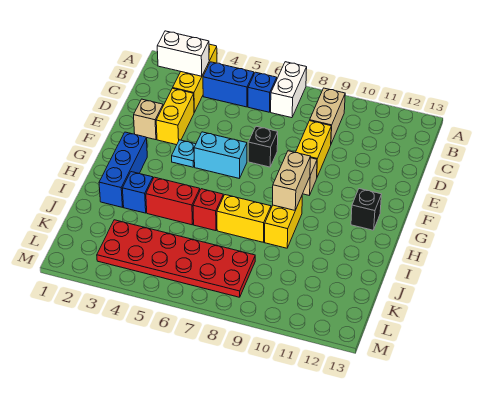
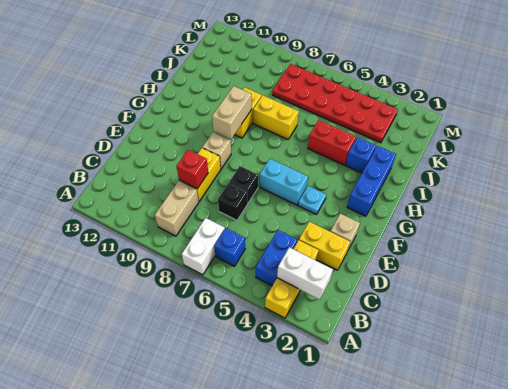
blue brick B4:B5 level 1 -> blue brick B4:C4 level 1
yellow brick D3:E3 level 1 -> yellow brick D2:D3 level 1
black brick G12 level 1 -> black brick D7 level 1
red brick I6 level 1 -> red brick D9 level 2

